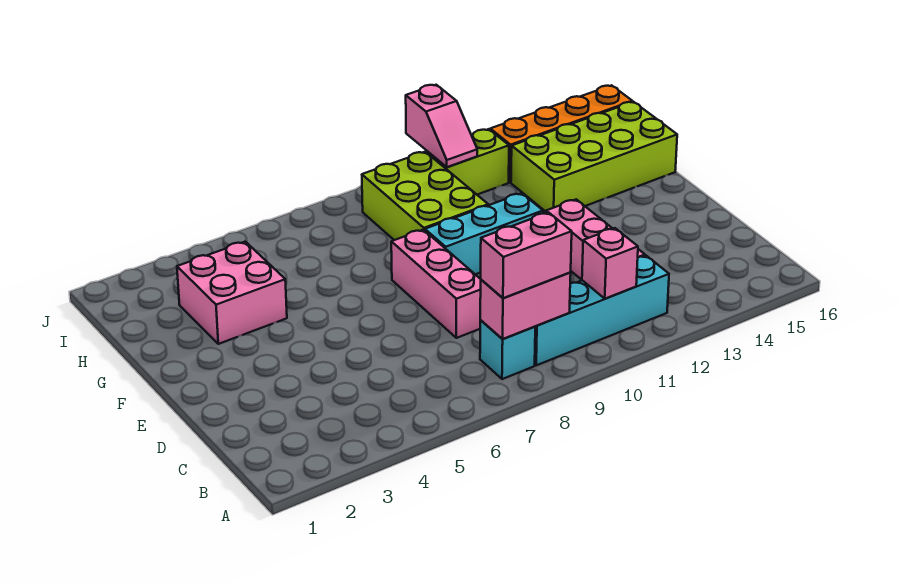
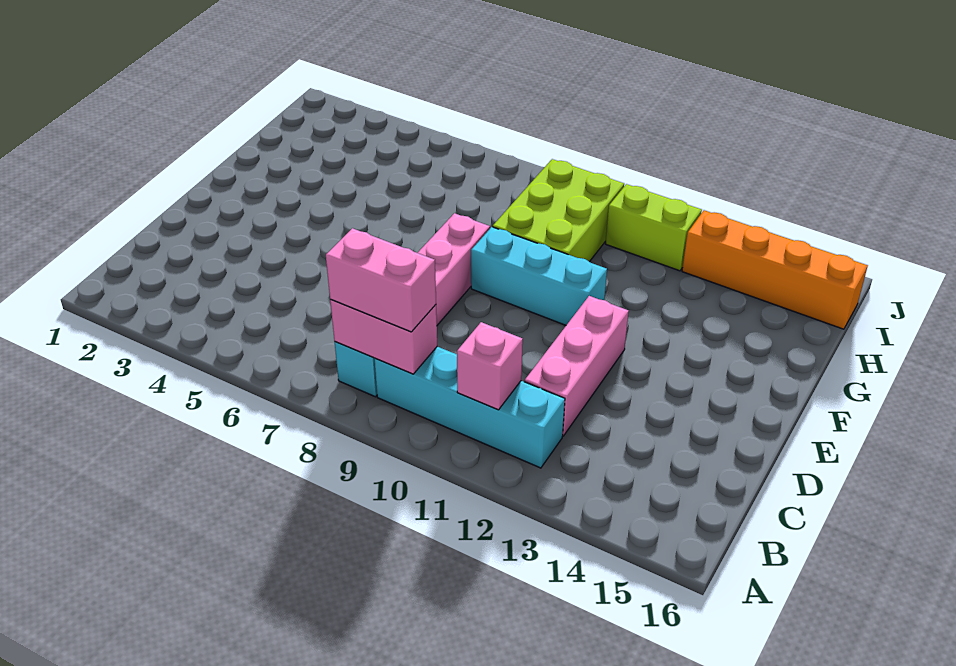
pink brick G3:H4 level 1 -> none
lime brick G13:H16 level 1 -> none
pink slope I11:J11 level 2 top J -> none

